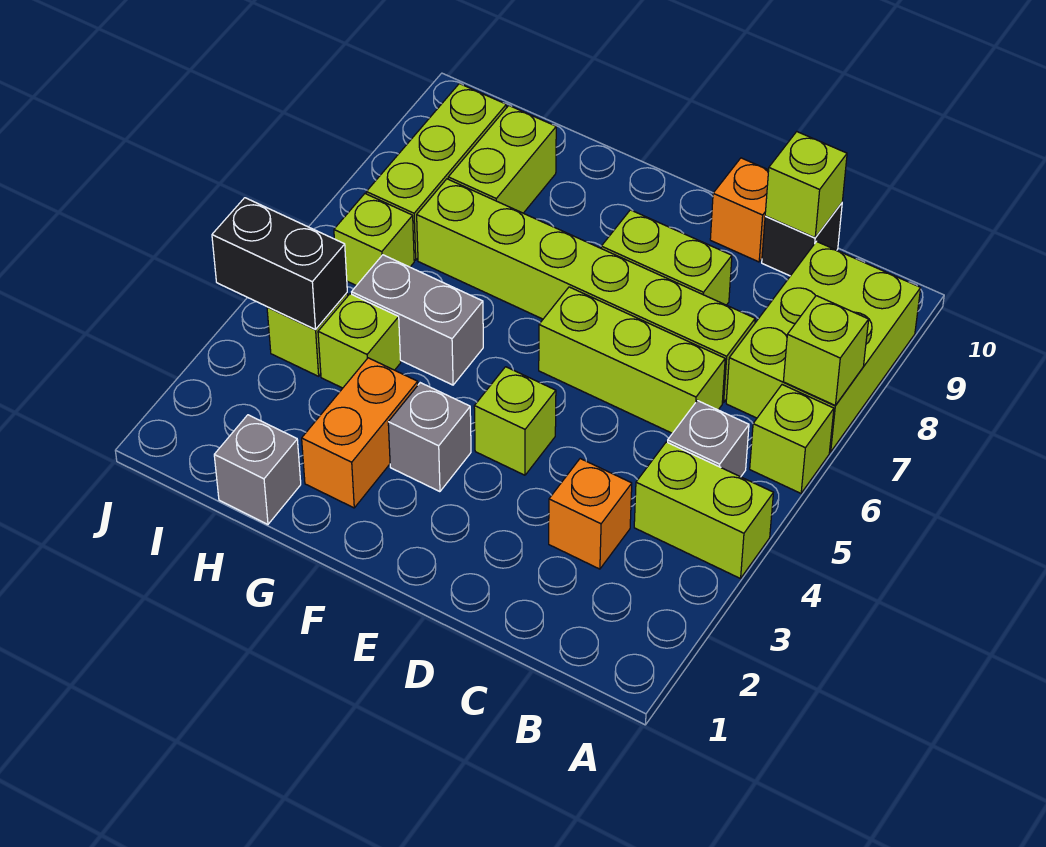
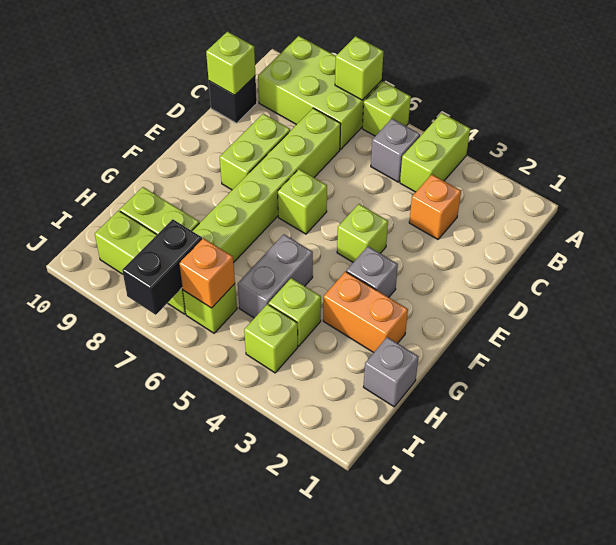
lime brick C6:E6 level 1 -> lime brick E6 level 1
orange brick D10 level 1 -> orange brick I6 level 2
black brick I4:J4 level 2 -> black brick I7:J7 level 2

